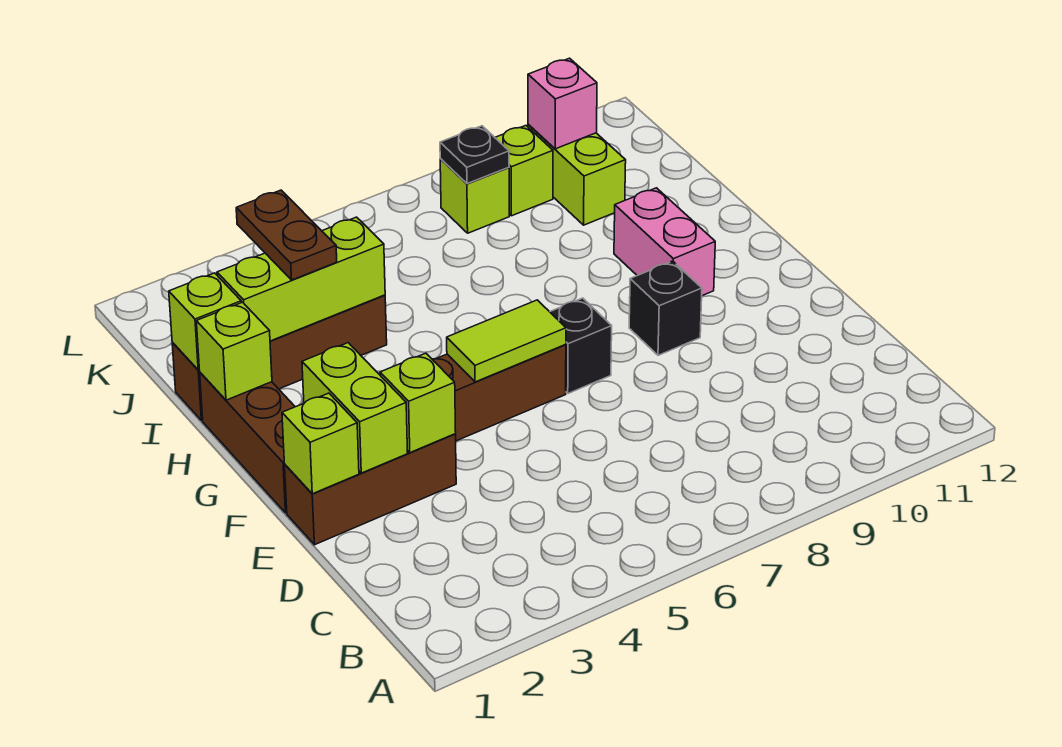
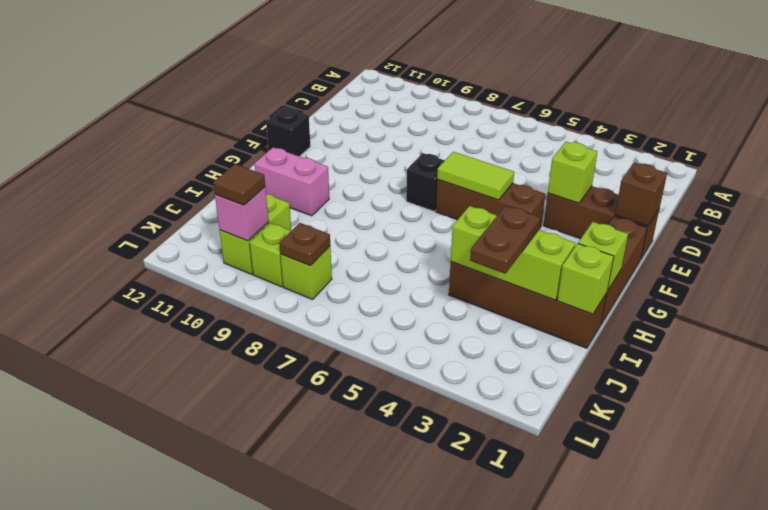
lime brick E1 level 2 -> brown brick E1 level 2
lime brick E2:F2 level 2 -> none
black brick F9 level 1 -> black brick F12 level 1
pink brick G10:H10 level 1 -> pink brick H10:H11 level 1
black plate K8 level 2 -> brown plate K8 level 2
none -> brown tile K10 level 3

